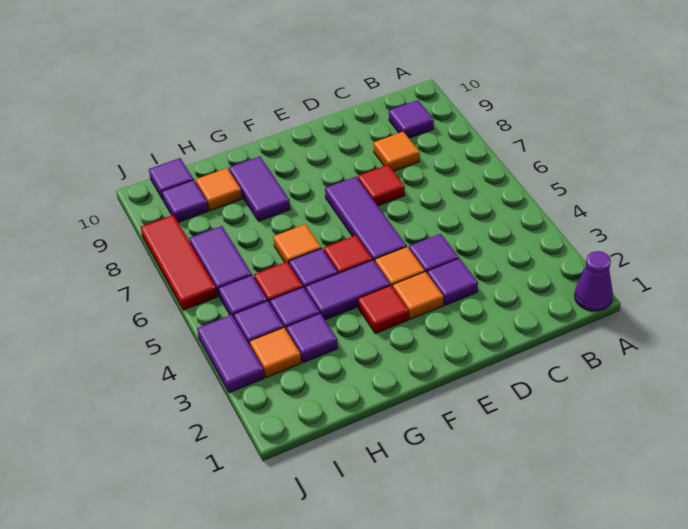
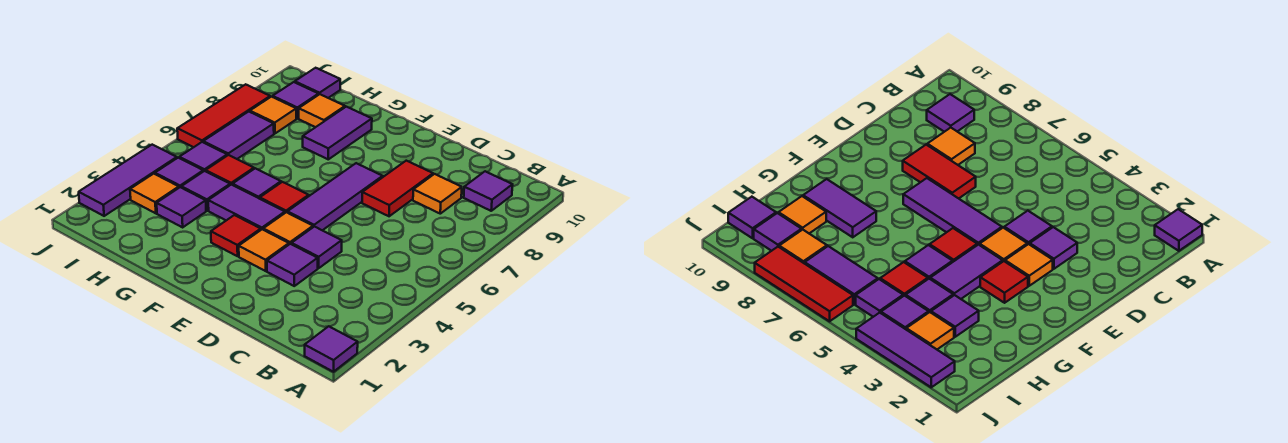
purple cone A1 level 1 -> purple tile A1 level 1
red tile D7 level 1 -> red tile D7:D8 level 1
orange tile G6 level 1 -> orange tile I8 level 1
purple tile J3:J4 level 1 -> purple tile J2:J4 level 1

